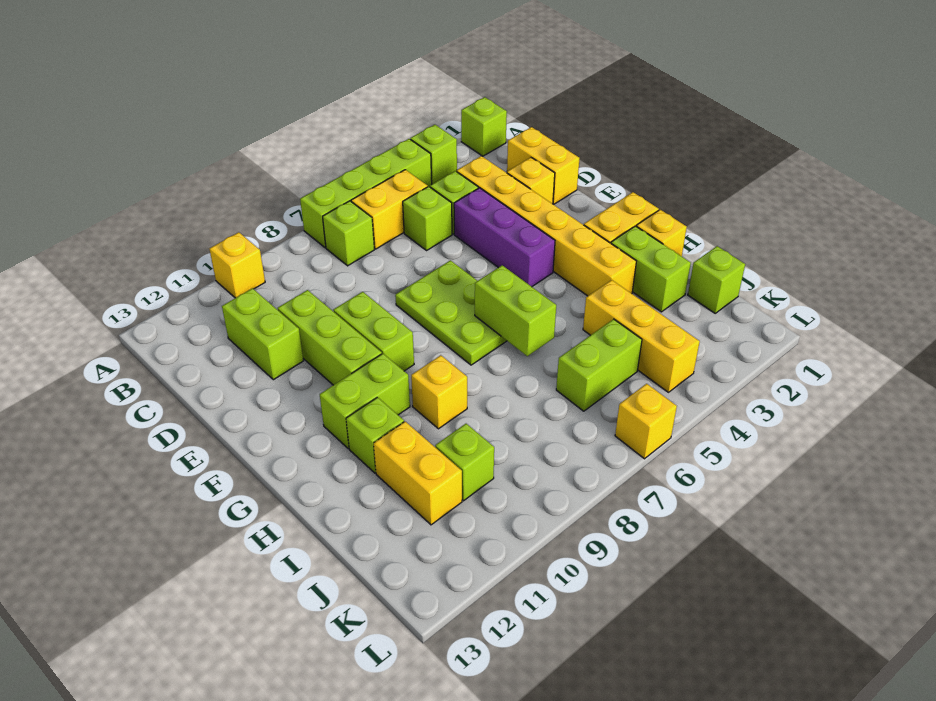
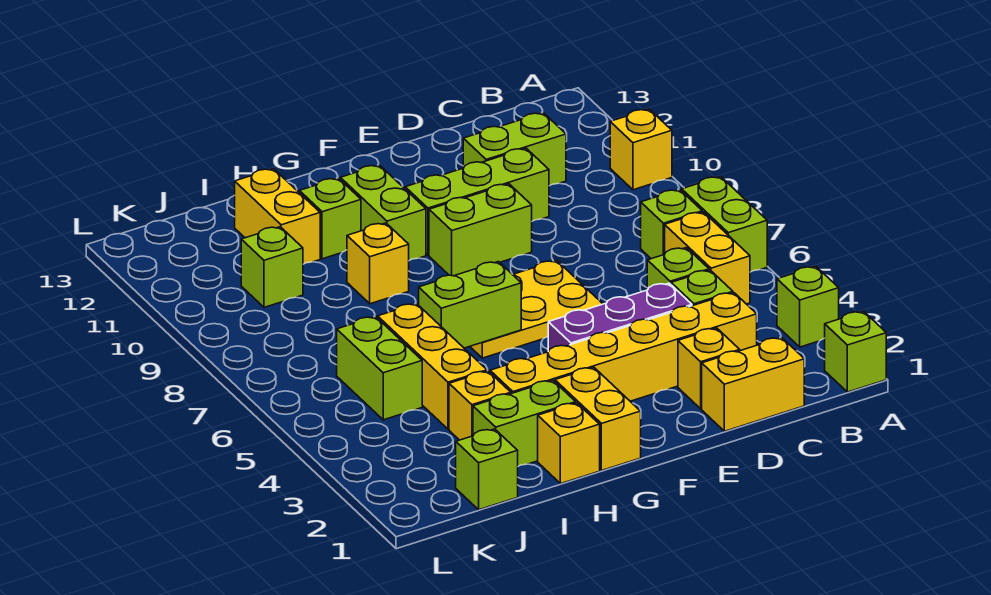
lime brick A4:A7 level 1 -> lime brick A6:A7 level 1
lime plate E6:G7 level 1 -> yellow plate E6:G7 level 1
yellow brick I4:K4 level 1 -> yellow brick I4:I6 level 1
yellow brick I11:J11 level 1 -> yellow brick I11:I12 level 1
yellow brick L6 level 1 -> yellow brick I3 level 1

